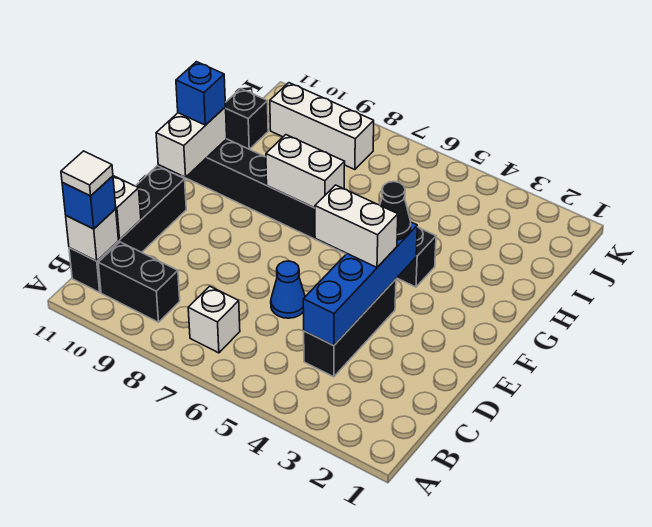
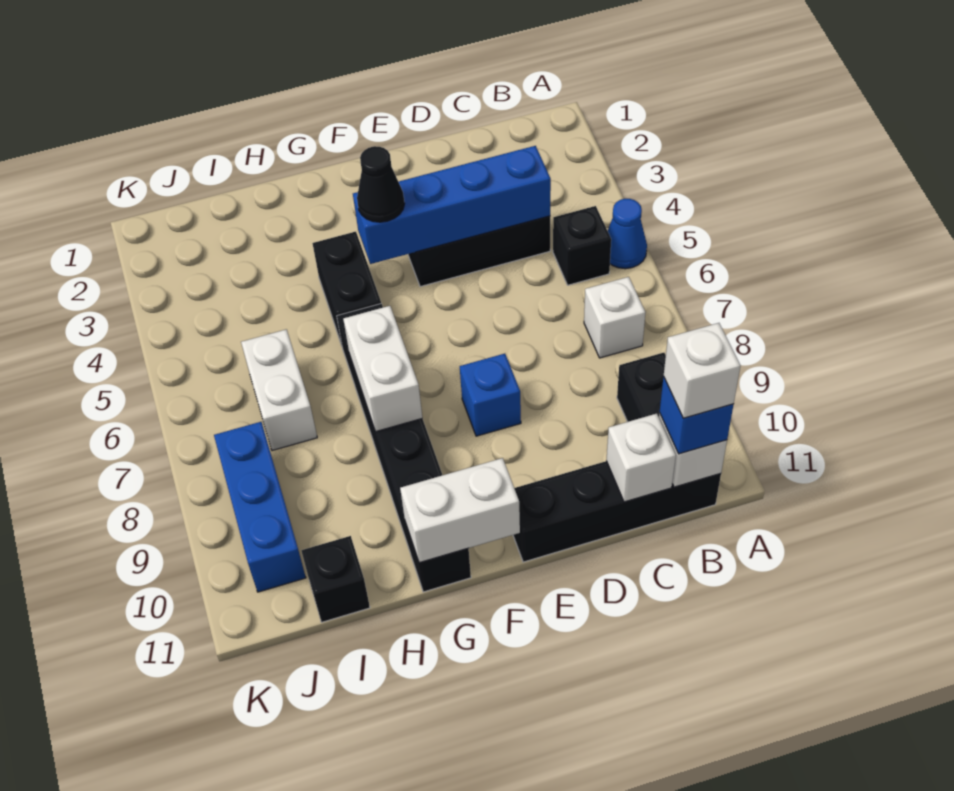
none -> black brick B5 level 1
white tile B11 level 4 -> white brick B11 level 4
blue cone D6 level 1 -> blue cone A5 level 1
white brick E4:E5 level 3 -> white brick I6:I7 level 1
blue brick G11 level 3 -> blue brick E8 level 1
white brick J8:J10 level 1 -> blue brick J8:J10 level 1

